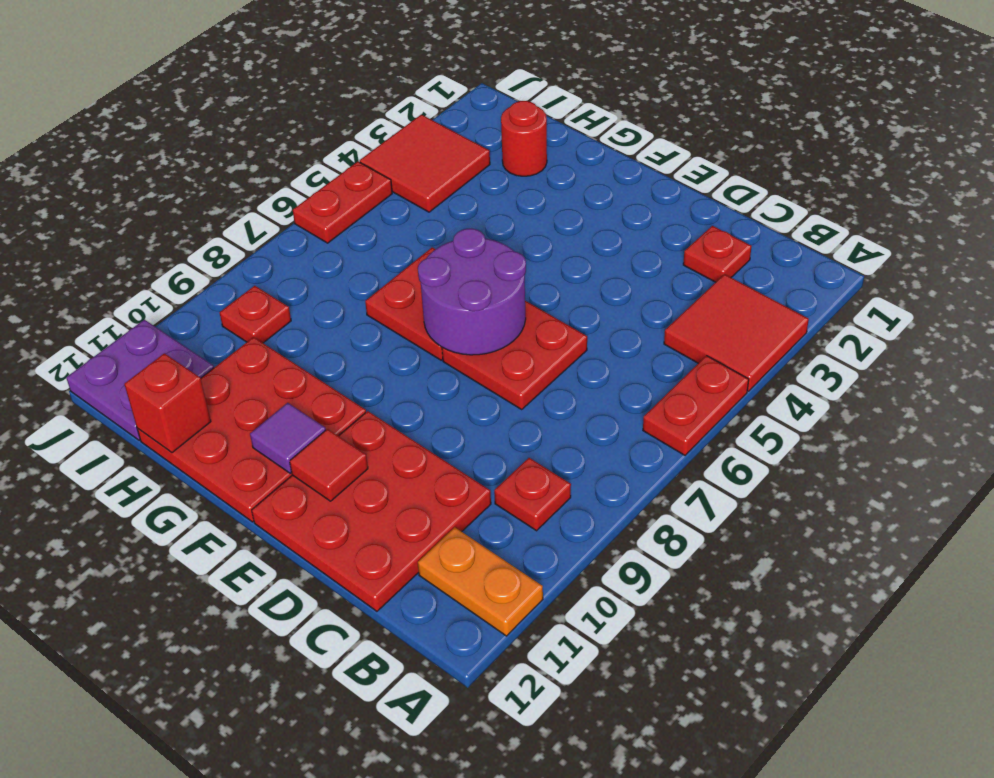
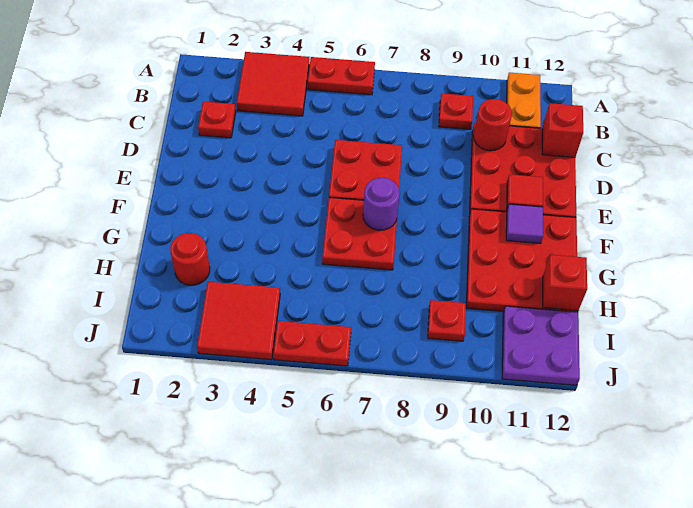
none -> red round brick C10 level 2
none -> red brick C12 level 2
purple round brick E6:F7 level 2 -> purple round brick F7 level 2

